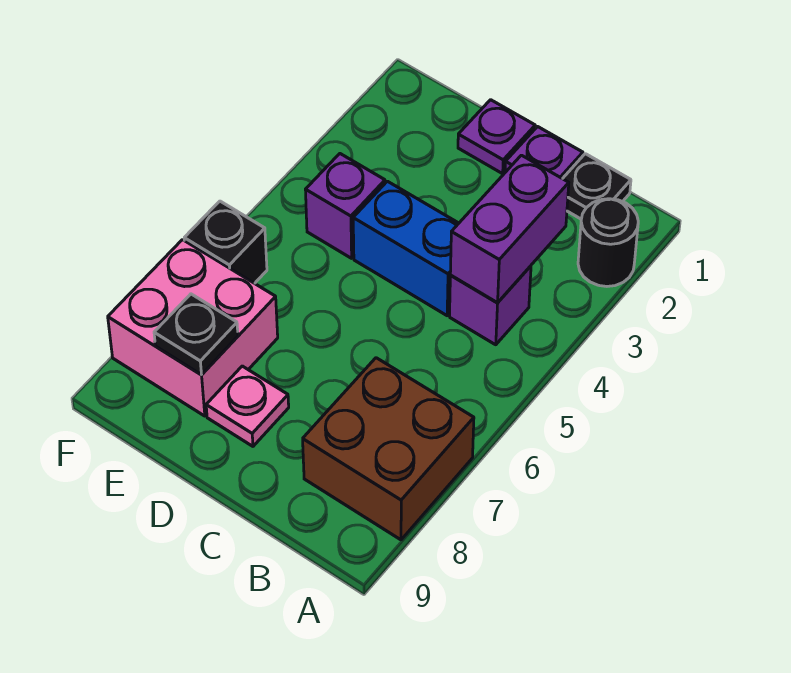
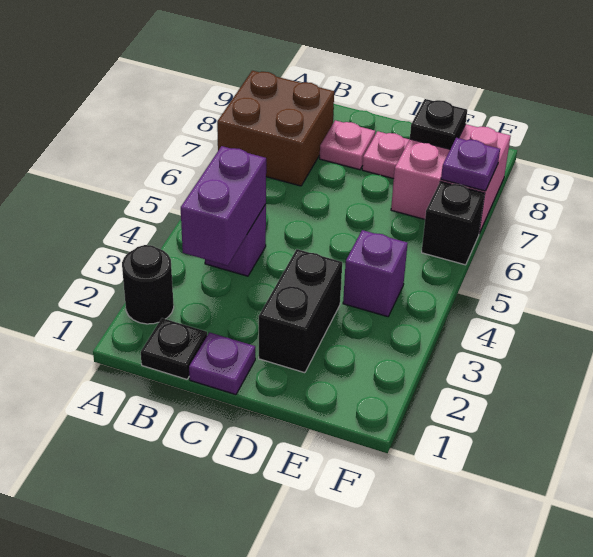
blue brick C4:D4 level 1 -> none
none -> pink plate C8 level 1
purple plate D1 level 1 -> purple plate F7 level 2
none -> black brick D2:D3 level 1

